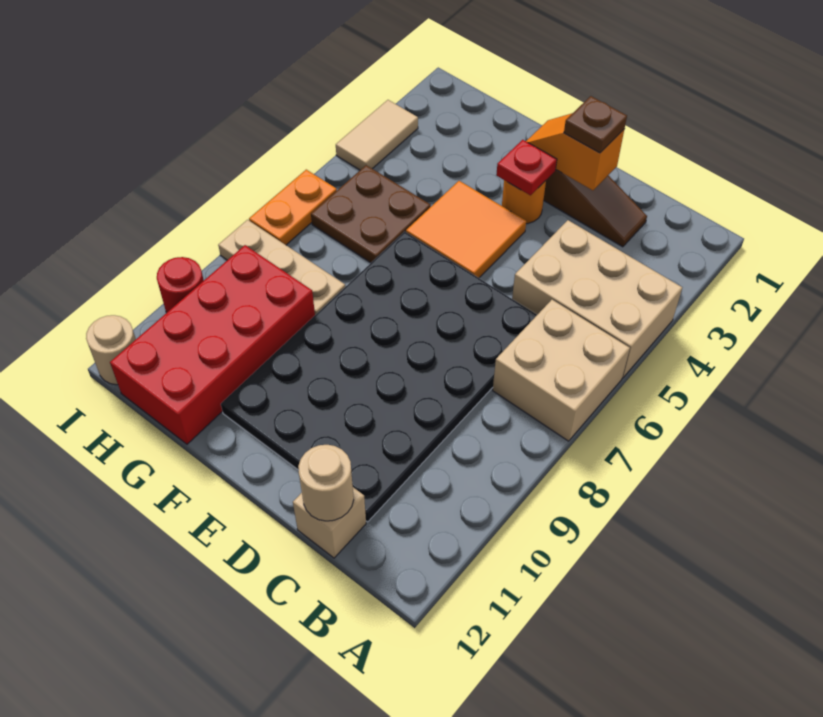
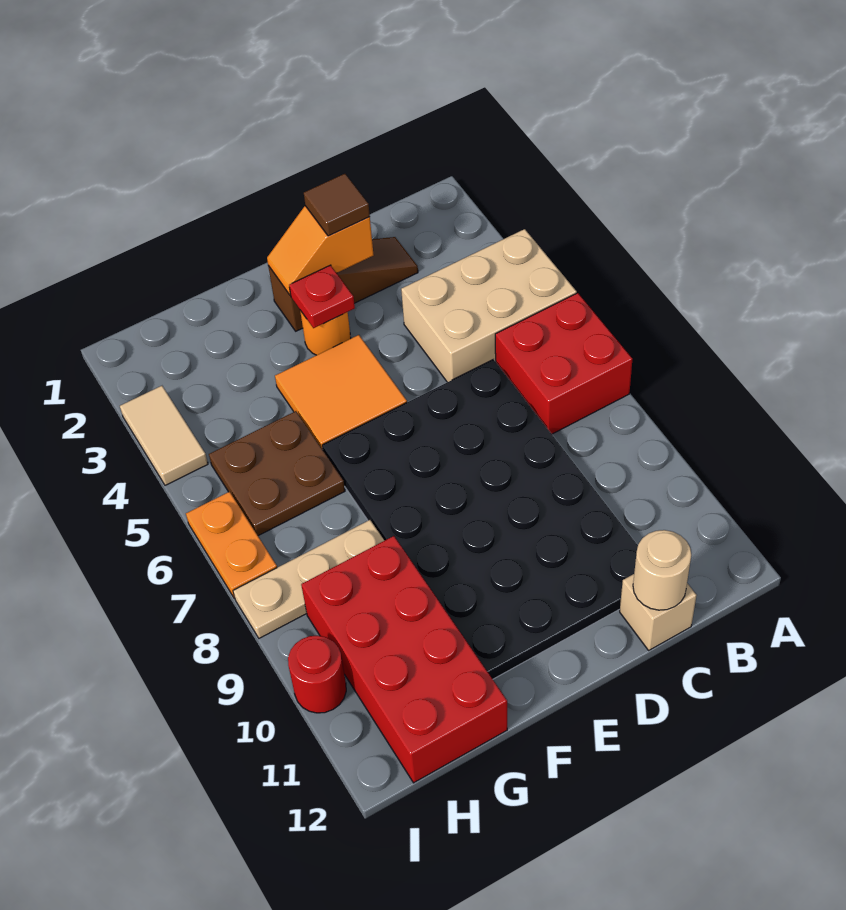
tan brick A6:B7 level 1 -> red brick A6:B7 level 1
brown plate D2 level 3 -> brown tile D2 level 3
tan round brick I12 level 1 -> none

